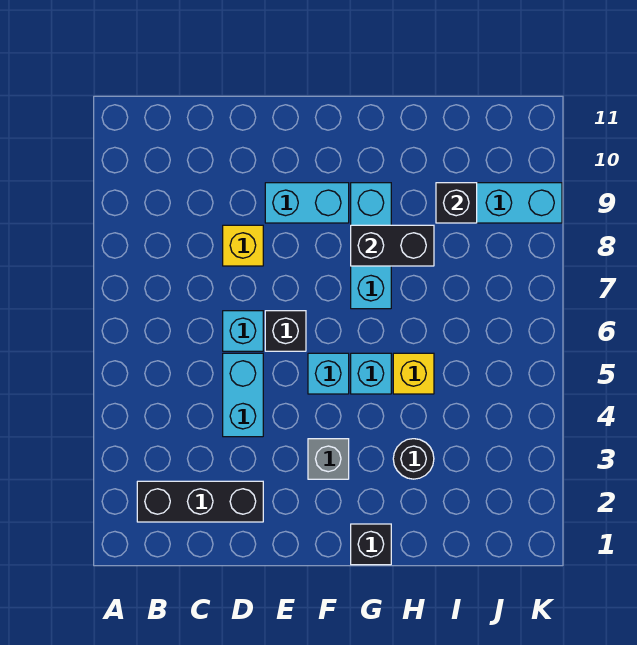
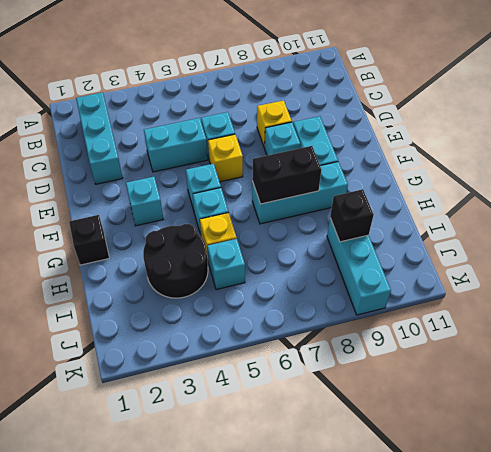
black brick B2:D2 level 1 -> cyan brick B2:D2 level 1
black brick E6 level 1 -> yellow brick E6 level 1
none -> cyan brick E8 level 1
grey brick F3 level 1 -> cyan brick F3 level 1
black brick G8:H8 level 2 -> black brick G7:G8 level 2
black round brick H3 level 1 -> black round brick H3:I4 level 1
none -> cyan brick I5 level 1

